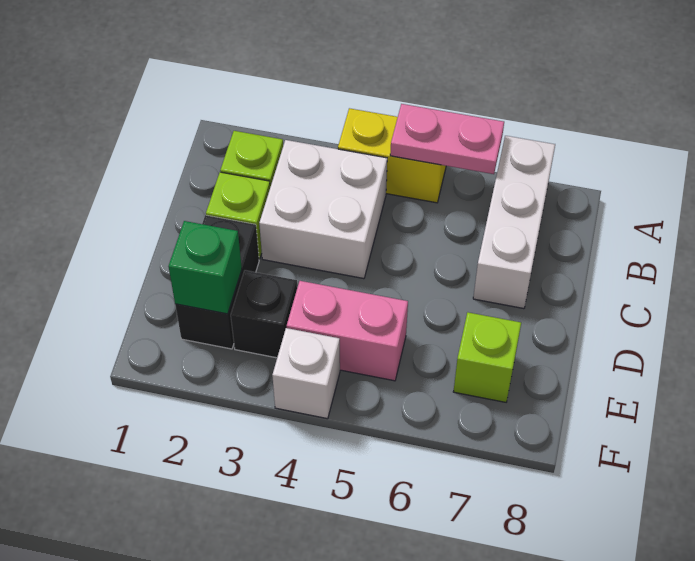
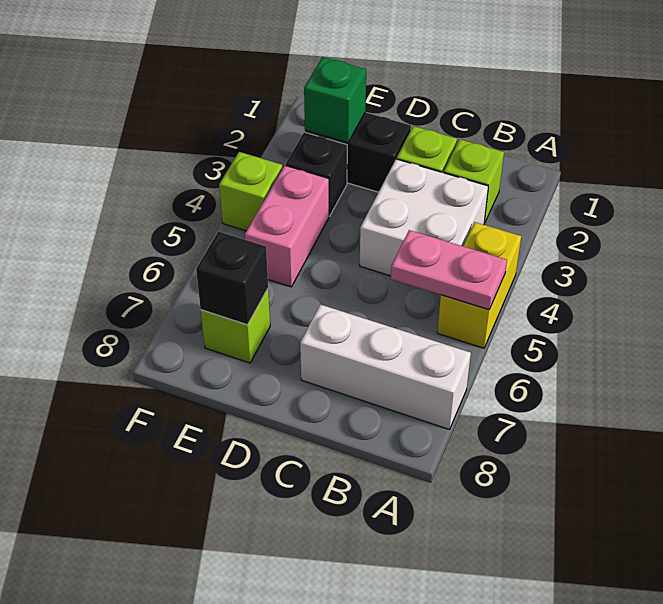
pink plate A5:A6 level 2 -> pink plate A5:B5 level 2
none -> black brick E7 level 2
white brick F4 level 1 -> lime brick F4 level 1

